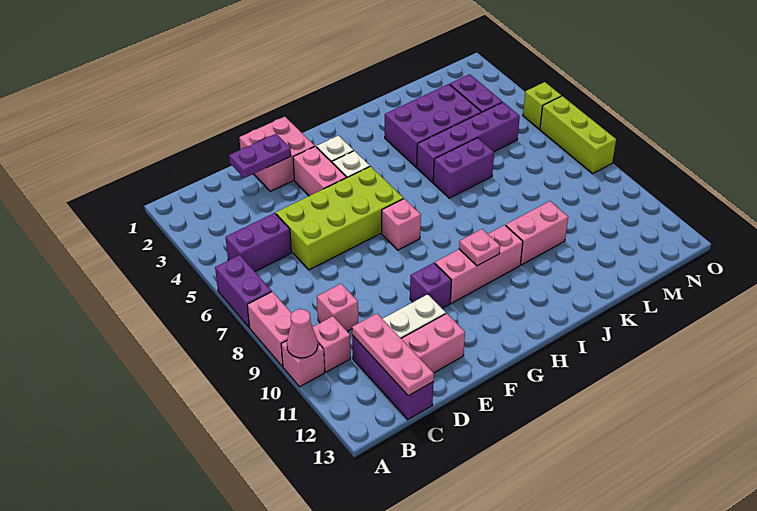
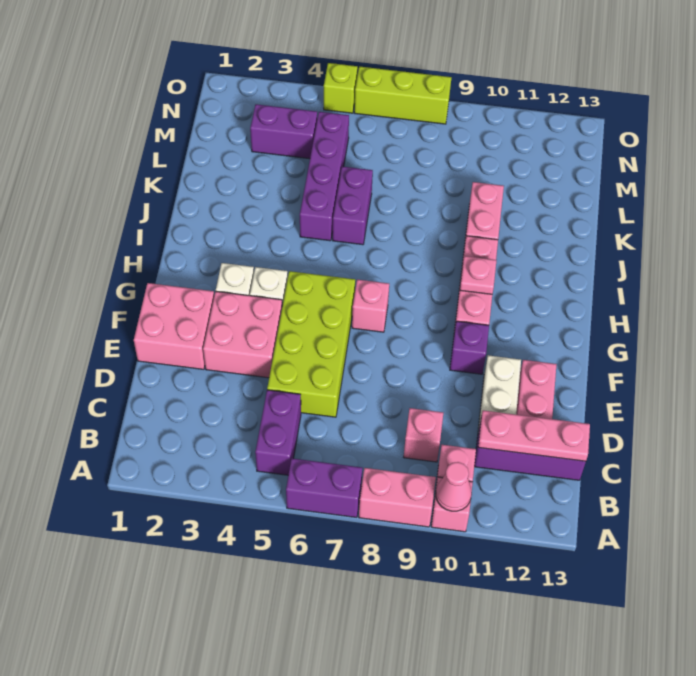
purple plate D2:E2 level 2 -> none
pink brick F3:F4 level 1 -> pink brick E3:F4 level 1
purple brick J3:L4 level 1 -> none

